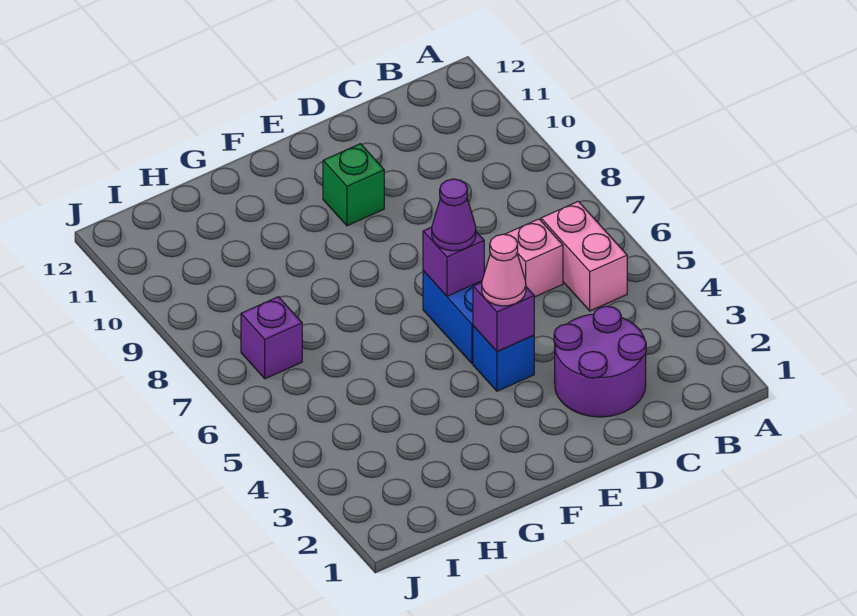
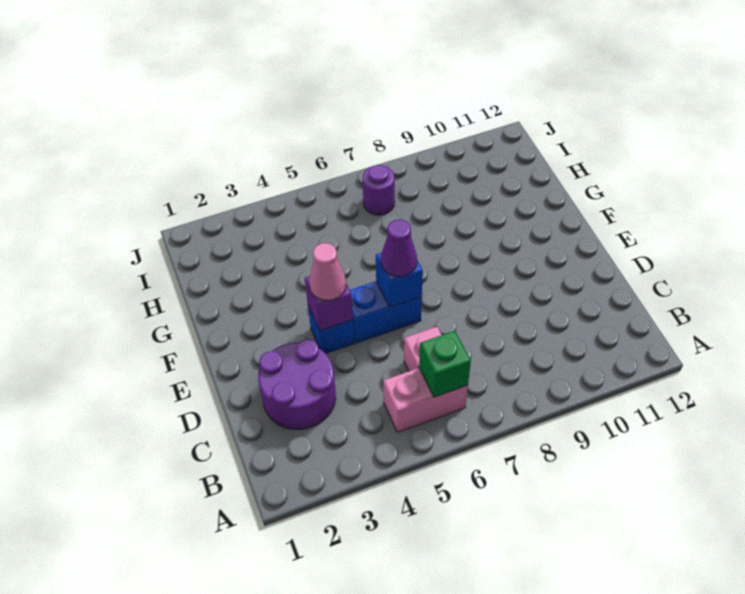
purple brick E6 level 2 -> blue brick E6 level 2
green brick E10 level 1 -> green brick B6 level 2
purple brick I7 level 1 -> purple round brick I7 level 1

